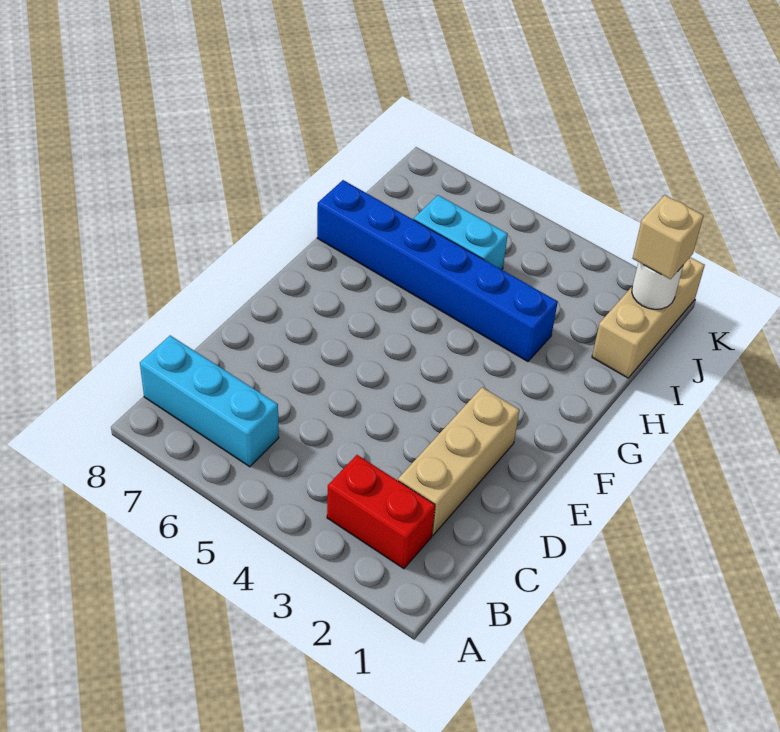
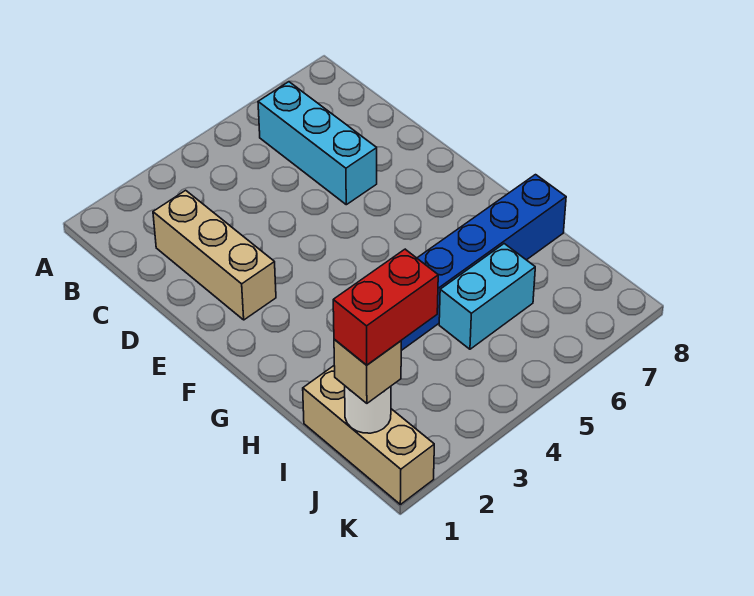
red brick B2:B3 level 1 -> red brick J1:J2 level 4
cyan brick B6:B8 level 1 -> cyan brick B6:D6 level 1

